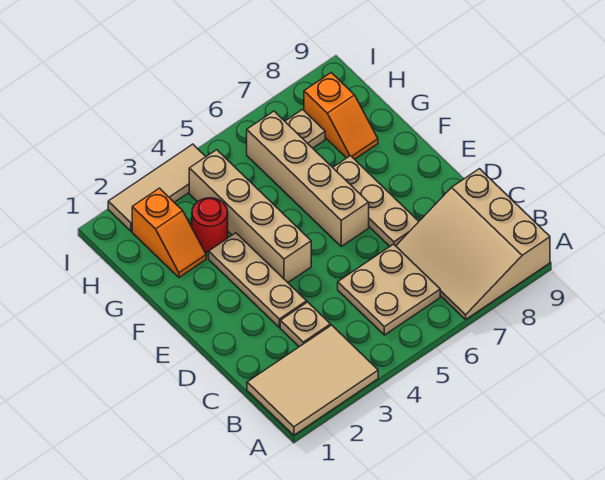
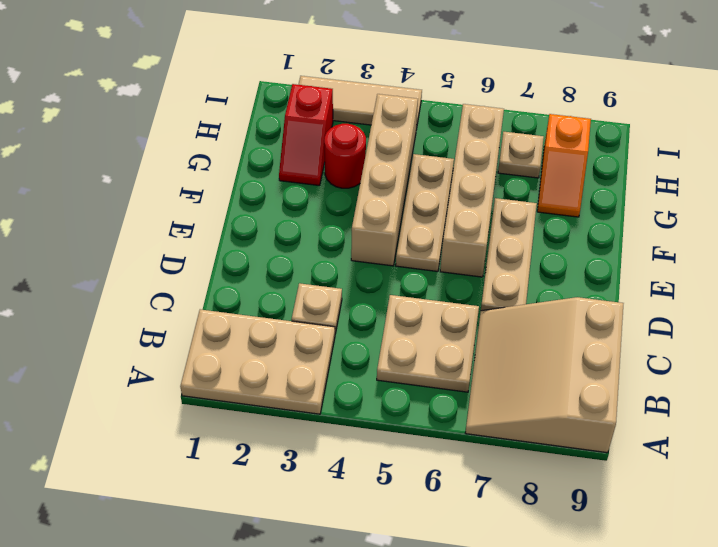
tan tile A1:B3 level 1 -> tan plate A1:B3 level 1
tan plate D3:F3 level 1 -> tan plate E5:G5 level 1
orange slope G2:H2 level 1 top H -> red slope G2:H2 level 1 top H

